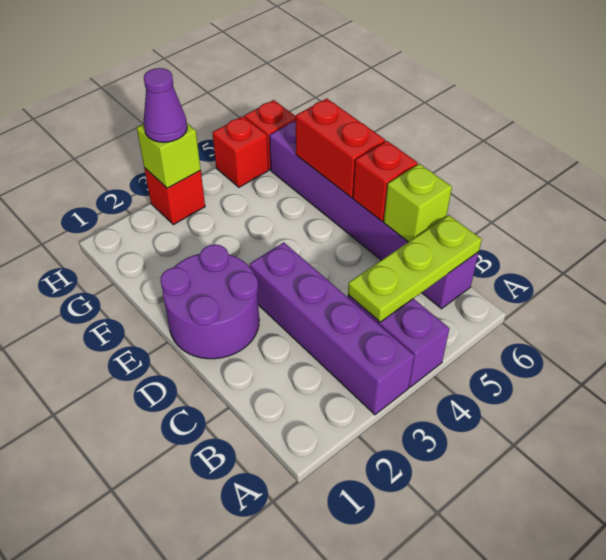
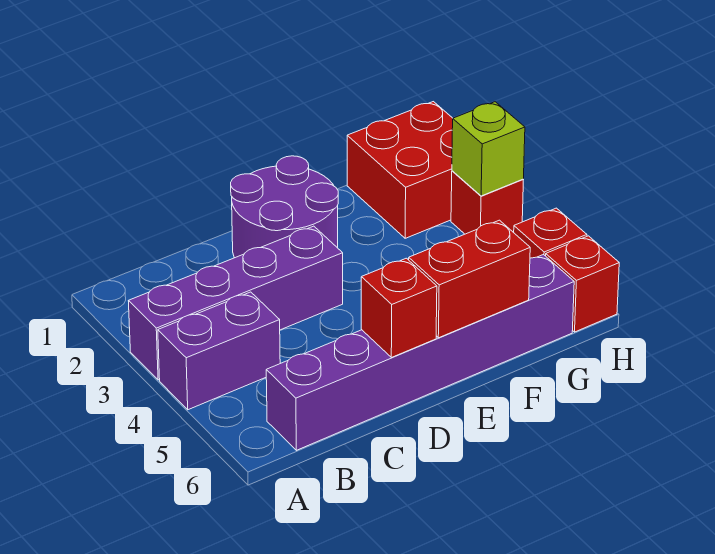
lime plate B4:B6 level 2 -> none
lime brick C6 level 2 -> none
none -> red brick G1:H2 level 1
purple cone H3 level 3 -> none

